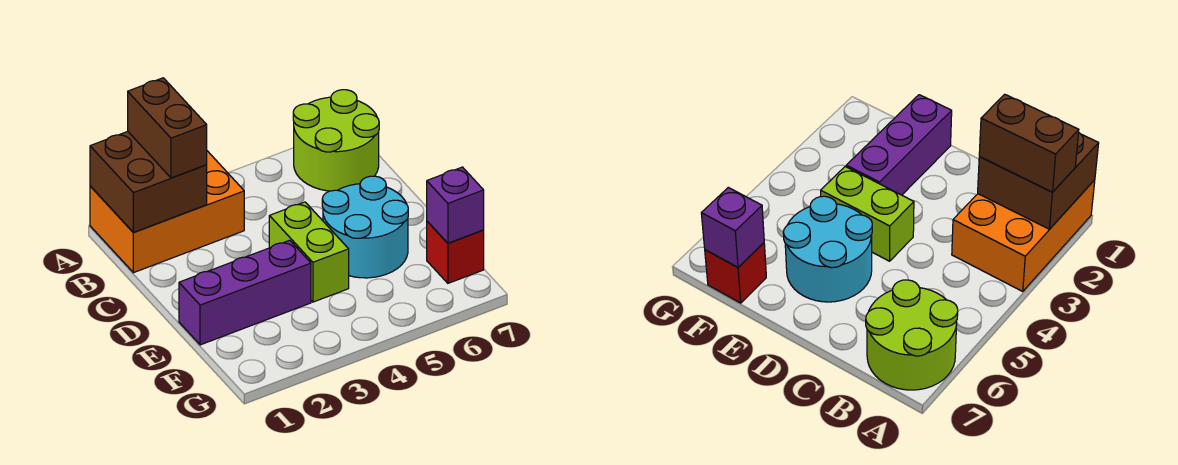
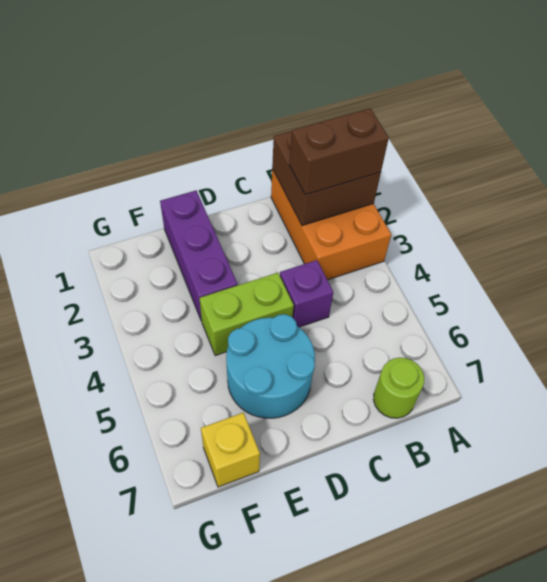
lime round brick A6:B7 level 1 -> lime round brick B7 level 1
red brick F7 level 1 -> yellow brick F7 level 1
purple brick F7 level 2 -> purple brick C4 level 1

